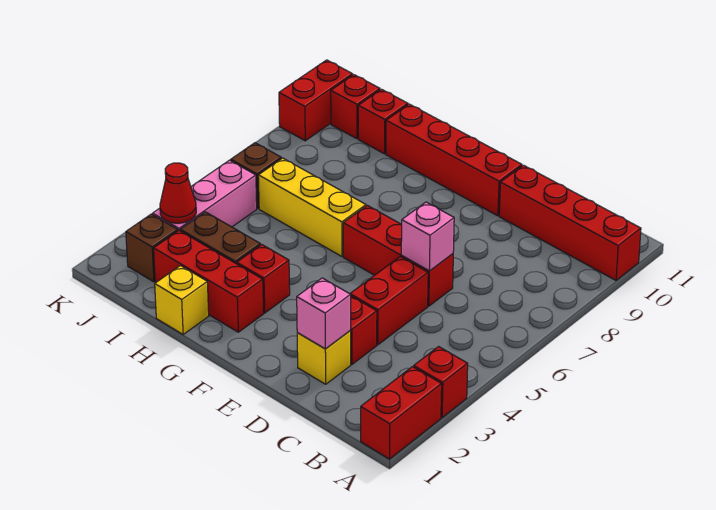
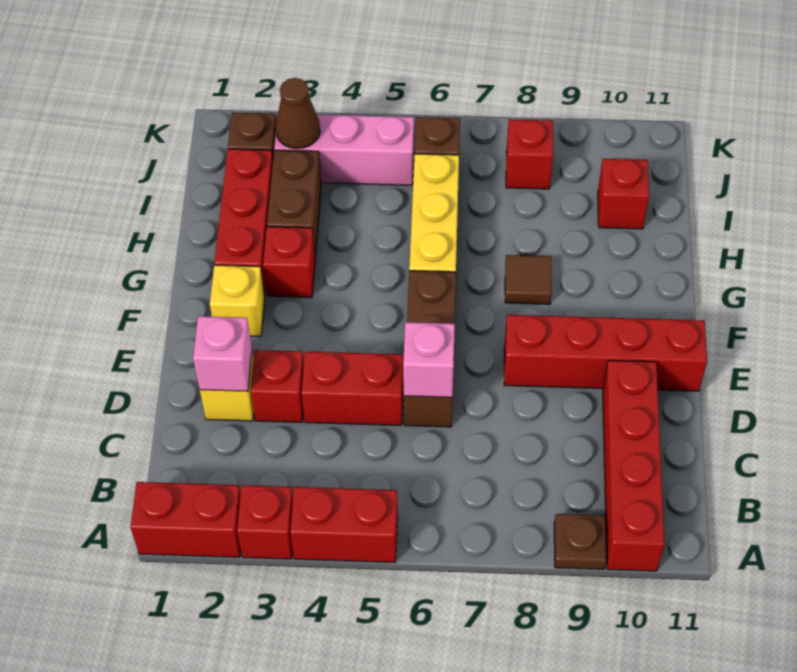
none -> brown plate A9 level 1
red brick D6:F6 level 1 -> brown brick D6:F6 level 1
red brick E10:H10 level 1 -> red brick E8:E11 level 1
none -> brown tile G8 level 1
yellow brick H1 level 1 -> yellow brick F2 level 1
red cone J3 level 2 -> brown cone J3 level 2
red brick J10 level 1 -> red brick J8 level 1
red brick K9:K10 level 1 -> red brick A4:A5 level 1

